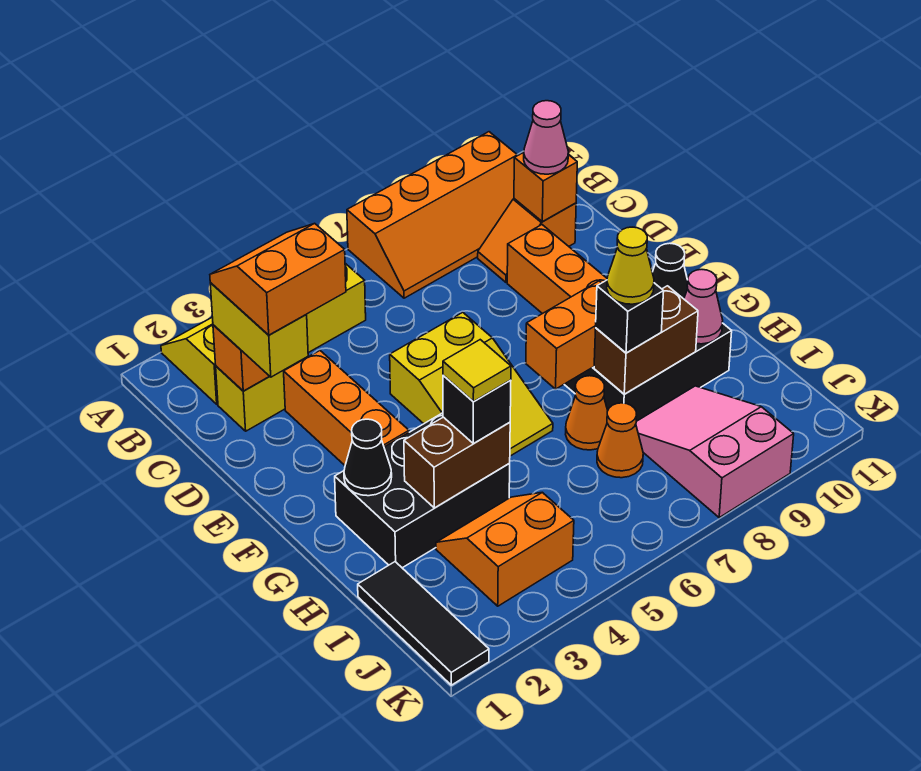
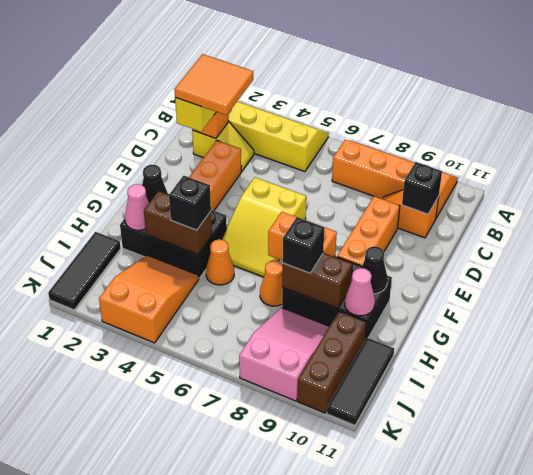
orange slope A7:B10 level 1 top A -> orange slope A7:B10 level 1 top B
orange slope C2:D3 level 4 top D -> orange tile C2:D3 level 4
orange brick C10 level 2 -> black brick C10 level 2
pink cone C10 level 3 -> pink cone H2 level 2
yellow tile H4 level 4 -> none
yellow cone H8 level 4 -> none
orange slope I3:J4 level 1 top J -> orange slope I3:K4 level 1 top K
orange cone I7 level 1 -> orange cone H5 level 1
none -> brown brick I10:K10 level 1
none -> black tile I11:K11 level 1

